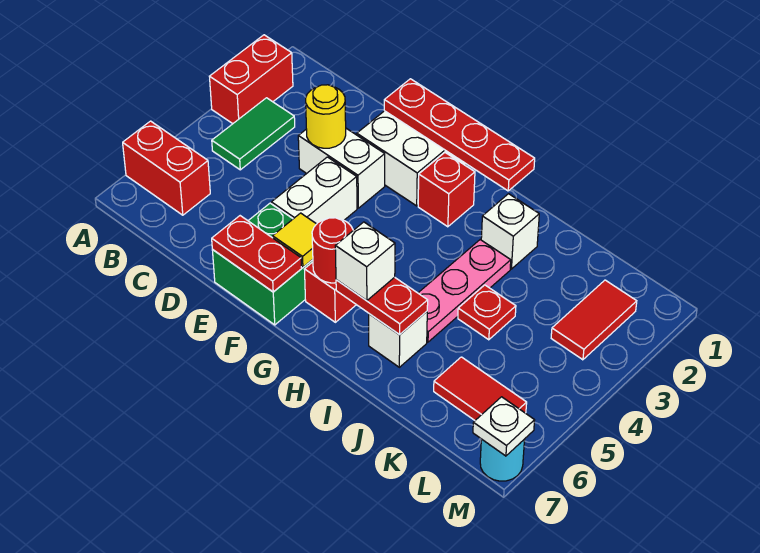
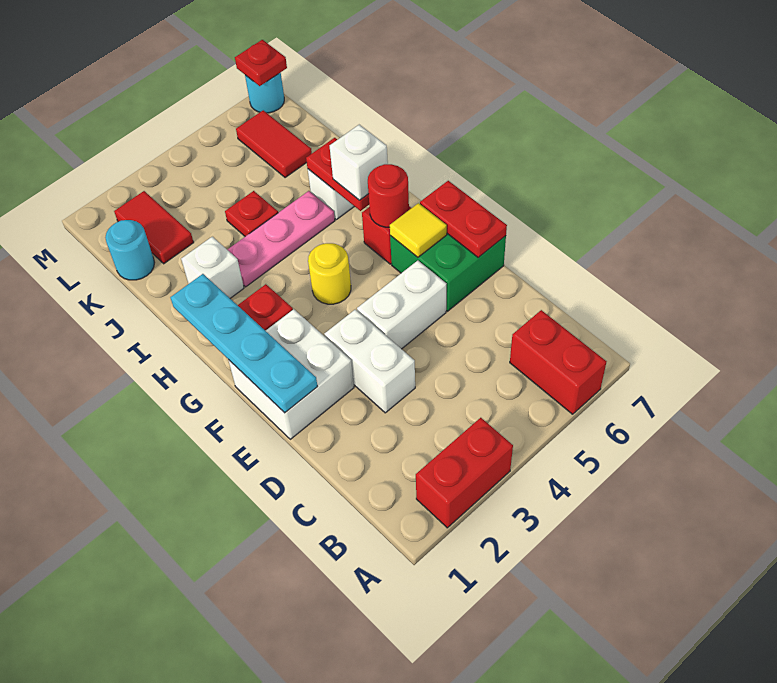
green tile B3:B4 level 1 -> none
yellow round brick D3 level 2 -> yellow round brick G4 level 1
red plate E1:H1 level 2 -> cyan plate E1:H1 level 2
none -> cyan round brick K1 level 1
red tile L2:L3 level 1 -> red tile K2:L2 level 1
white plate M7 level 2 -> red plate M7 level 2

